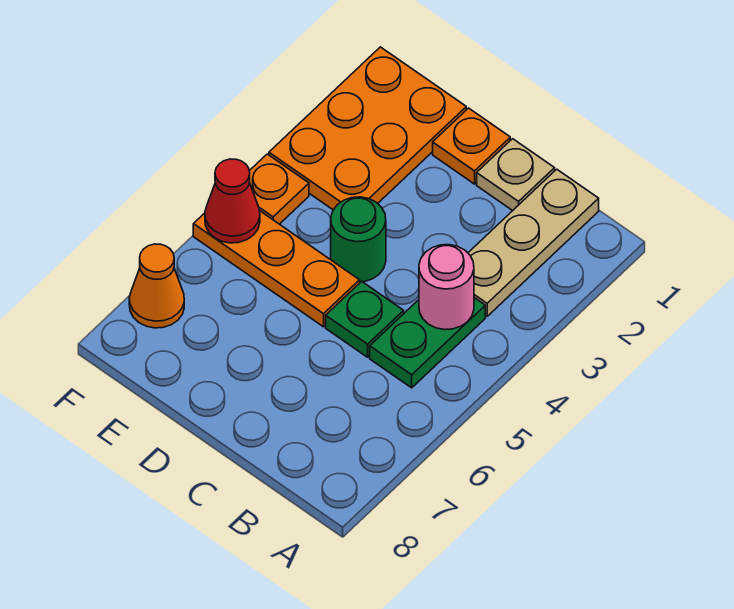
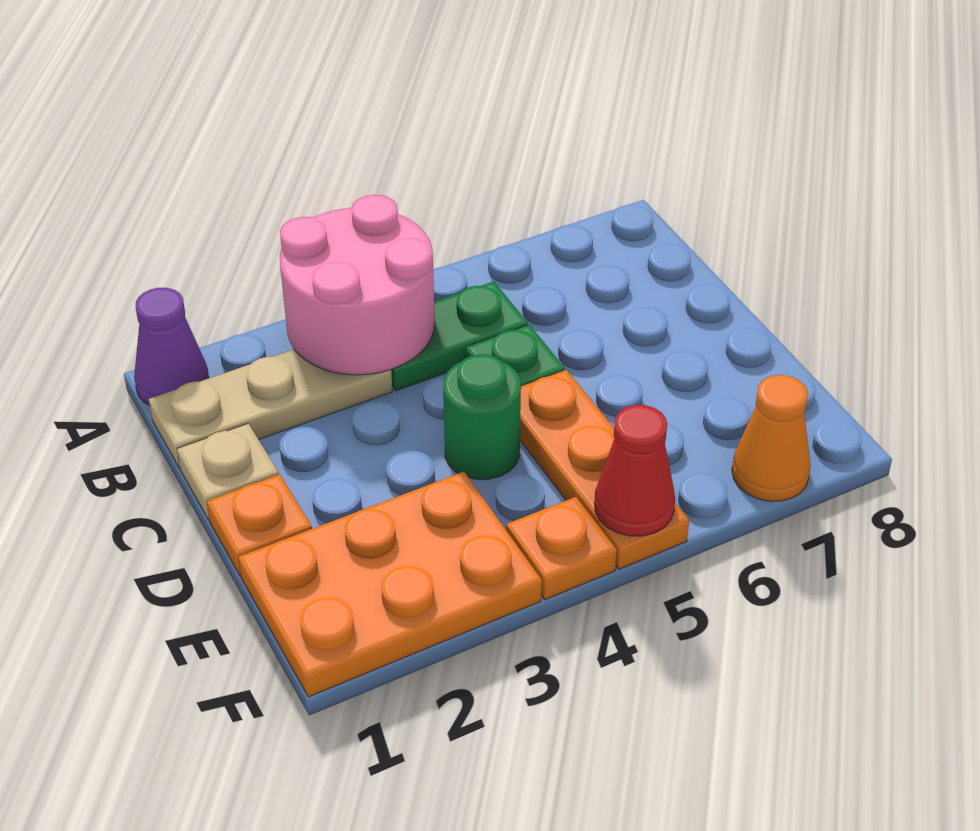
none -> purple cone A1 level 1
pink round brick B4 level 2 -> pink round brick A3:B4 level 2

